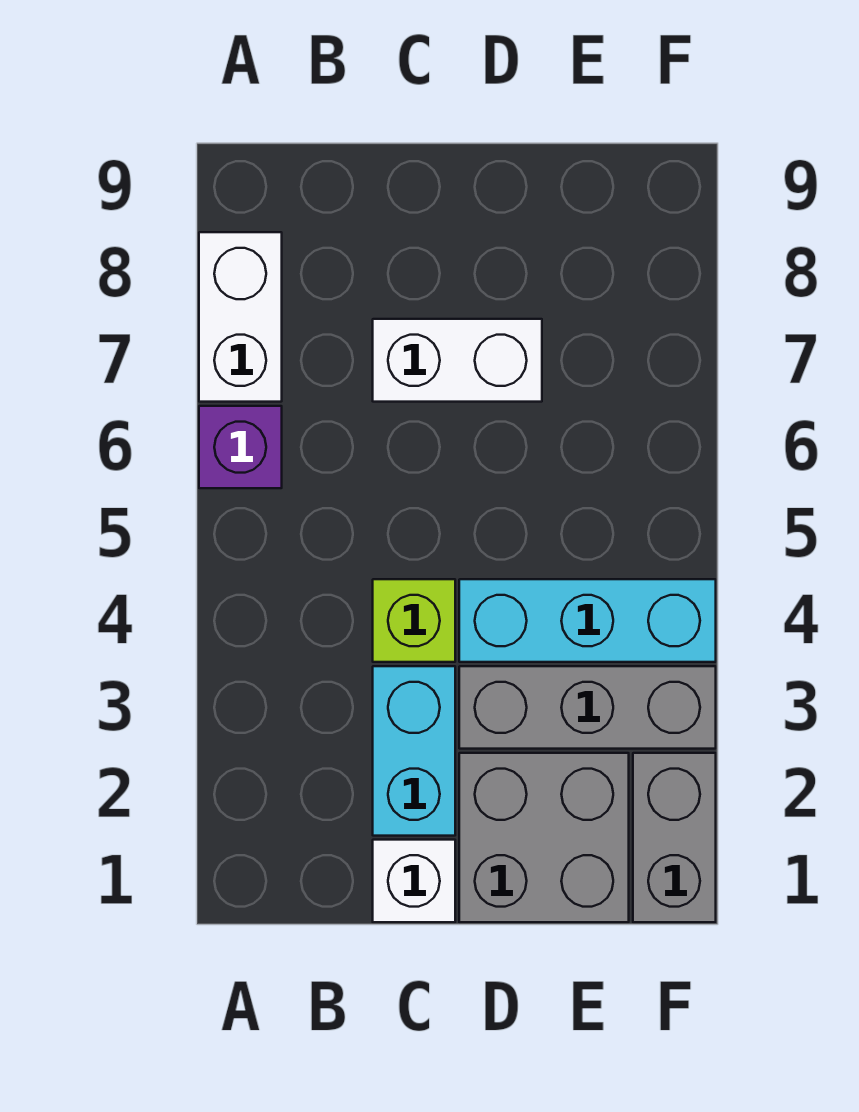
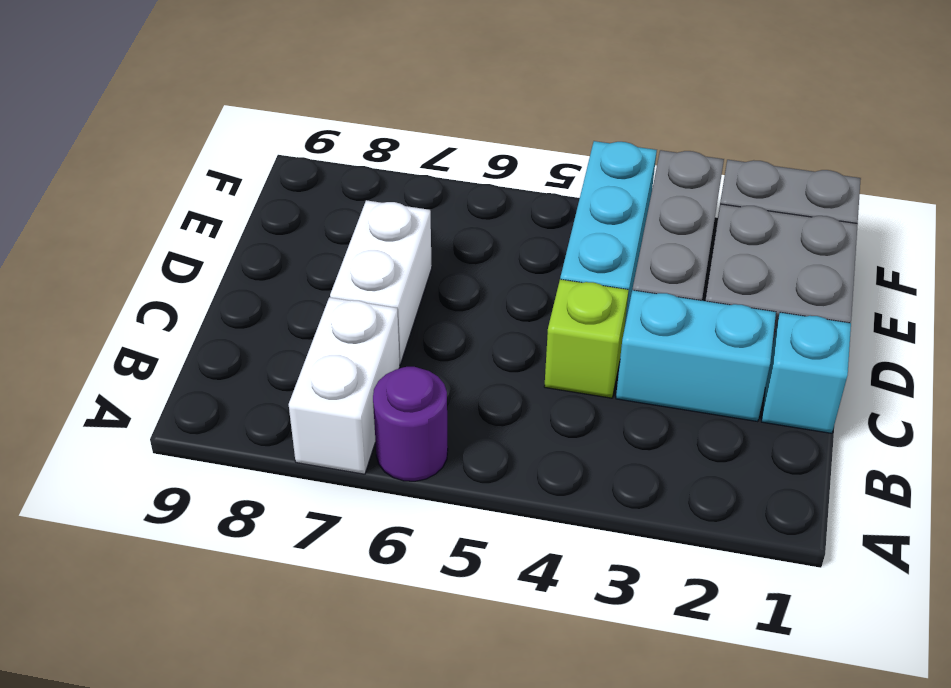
purple brick A6 level 1 -> purple round brick A6 level 1
white brick A7:A8 level 1 -> white brick A7:B7 level 1
white brick C1 level 1 -> cyan brick C1 level 1

